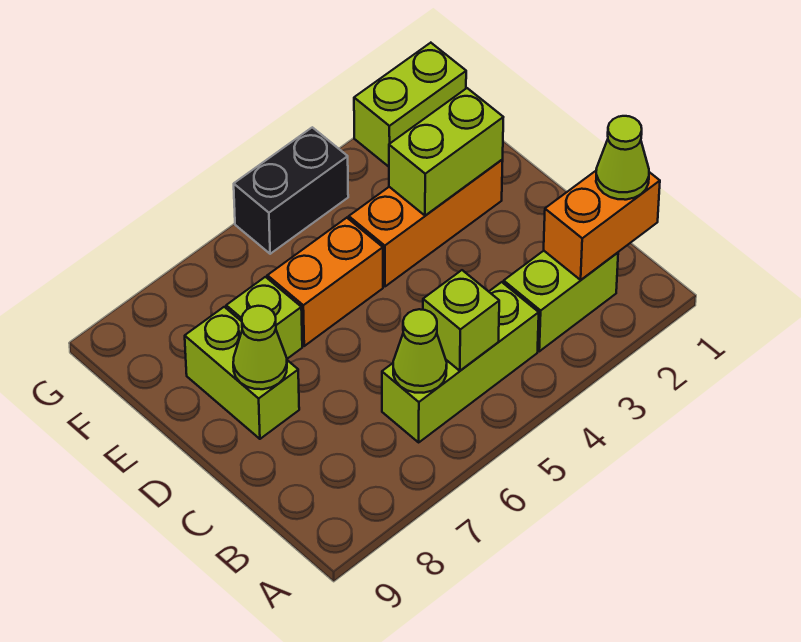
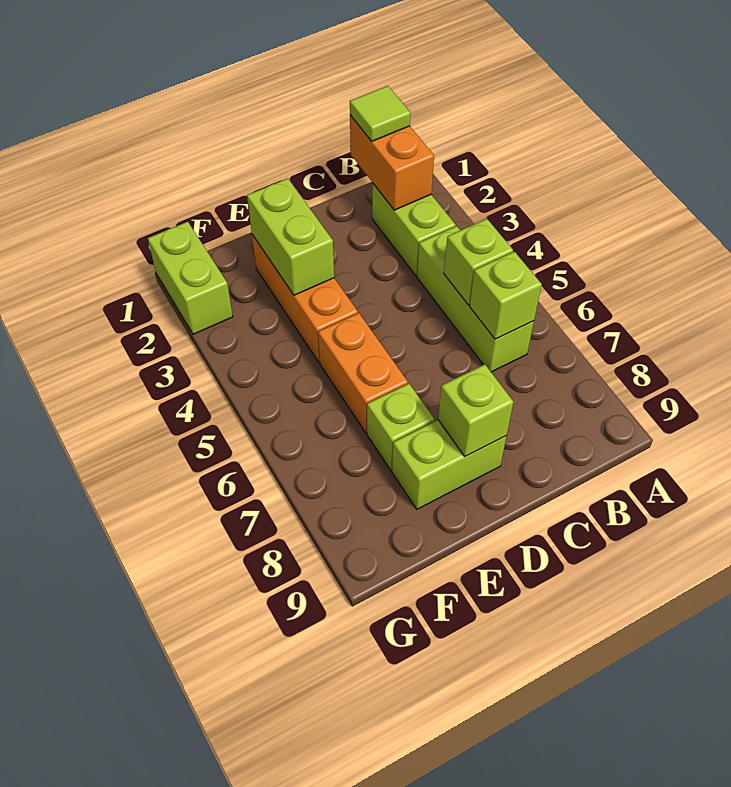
lime cone B1 level 3 -> lime tile B1 level 3
lime cone B6 level 2 -> lime brick B6 level 2
lime cone D8 level 2 -> lime brick D8 level 2
black brick G4:G5 level 1 -> none

